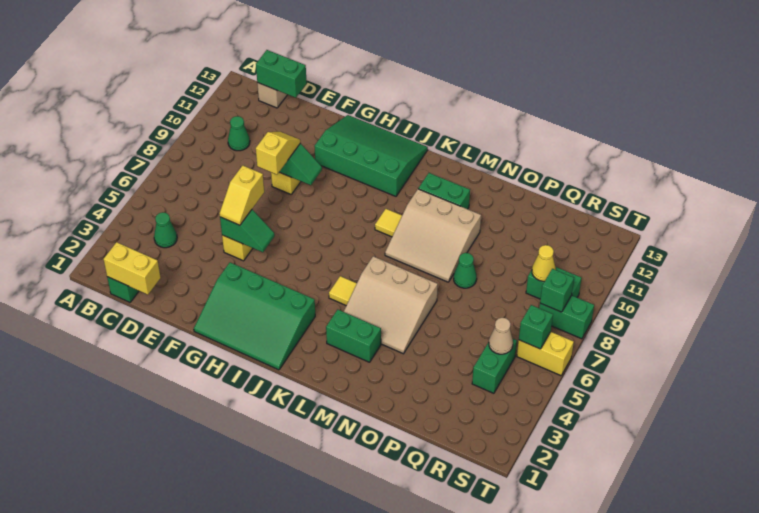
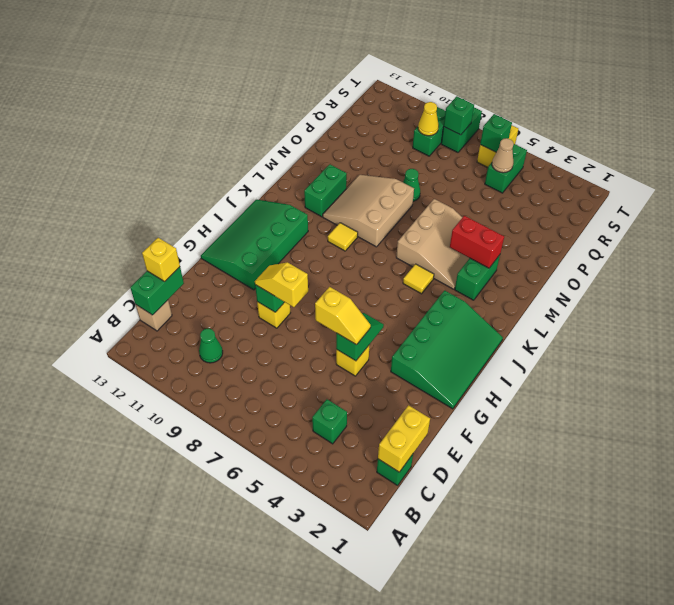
green cone C4 level 1 -> green brick C4 level 1
none -> yellow brick D13 level 3
tan slope L8:N10 level 1 top 10 -> tan slope L8:N10 level 1 top 8
none -> red brick M3:M4 level 2
green brick R4:R5 level 1 -> green brick R5:S5 level 1

